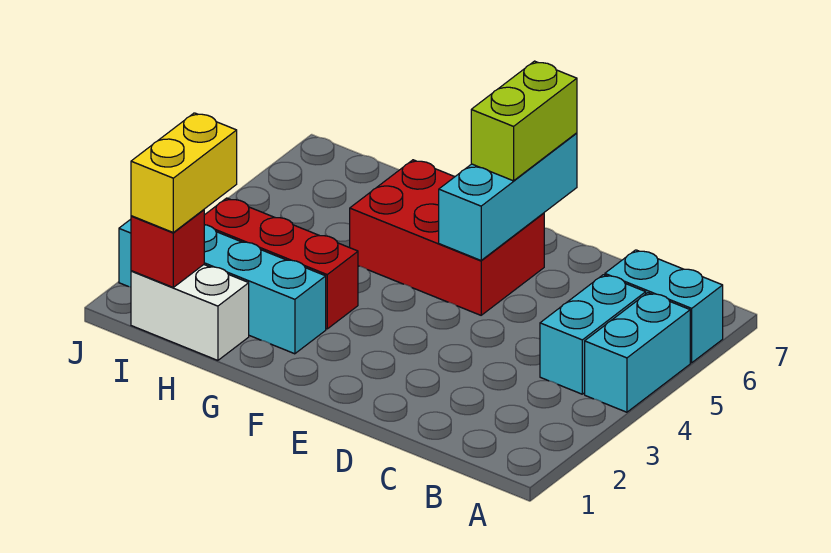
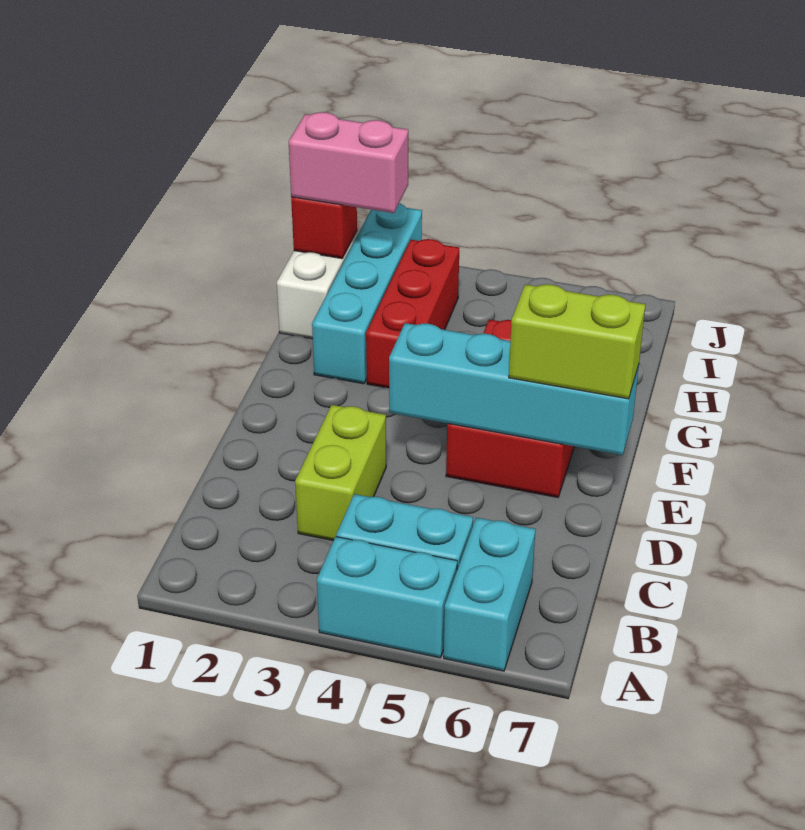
none -> lime brick C3:D3 level 1
cyan brick E5:E7 level 2 -> cyan brick E4:E7 level 2
yellow brick I1:I2 level 3 -> pink brick I1:I2 level 3

